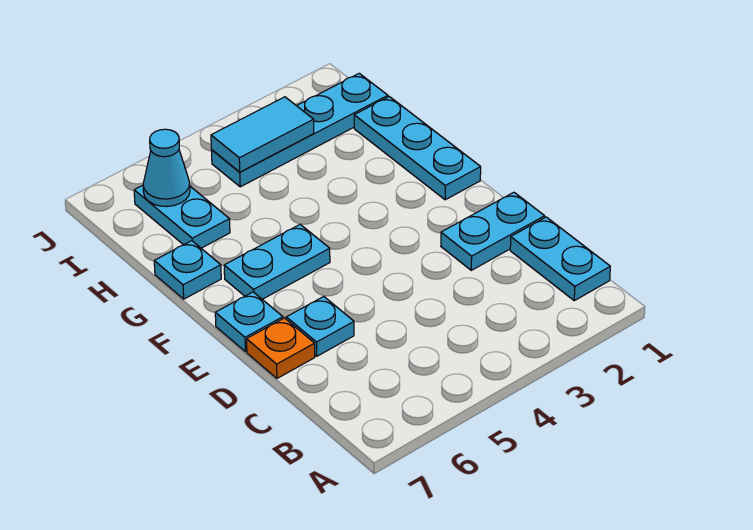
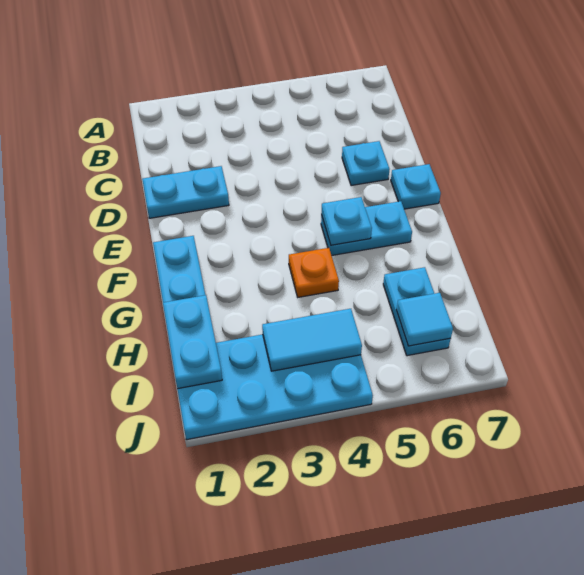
cyan plate B1:C1 level 1 -> cyan plate H1:I1 level 2
orange plate D7 level 1 -> orange plate G4 level 1
cyan plate G7 level 1 -> cyan plate F5 level 2
cyan plate I1:I4 level 1 -> cyan plate I1:J4 level 1
cyan cone I6 level 2 -> cyan tile I6 level 2

